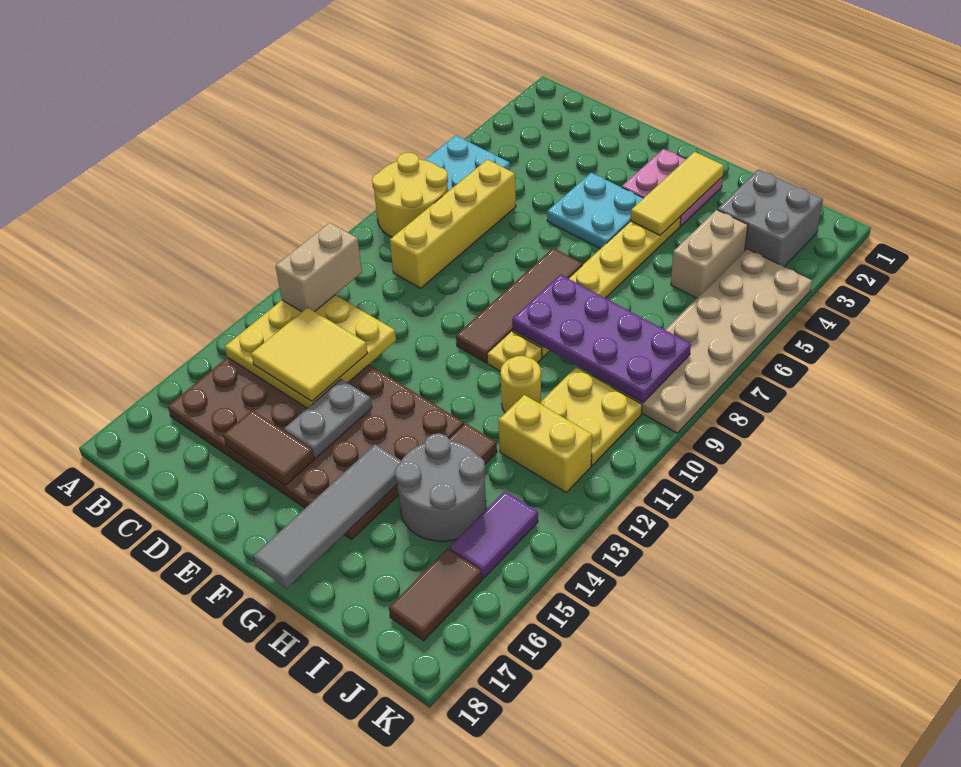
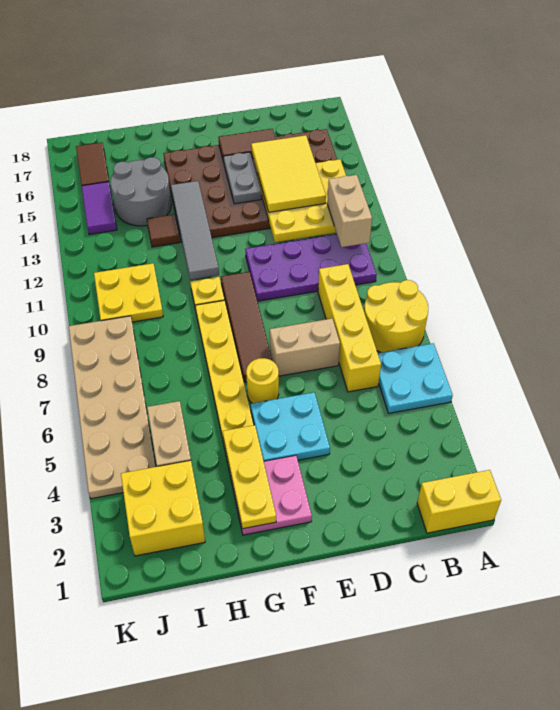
yellow tile C13:D14 level 3 -> yellow tile C13:D15 level 3
none -> tan brick D7:E7 level 1
yellow tile G2:G4 level 2 -> yellow plate G2:G4 level 2
purple plate G8:J9 level 2 -> purple plate B10:E11 level 1
grey tile G15:G18 level 2 -> grey tile G11:G14 level 2
yellow round brick H11 level 1 -> yellow round brick F6 level 1
grey brick I2:J3 level 1 -> yellow brick I2:J3 level 1
yellow brick I12:J12 level 1 -> yellow brick A1:B1 level 1

